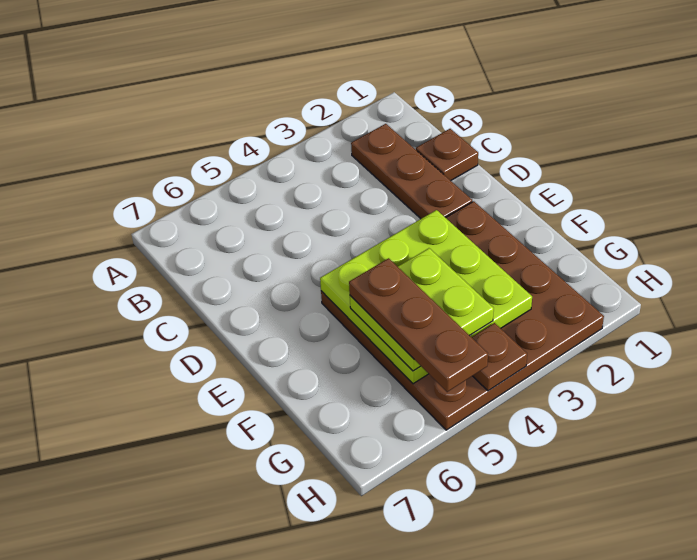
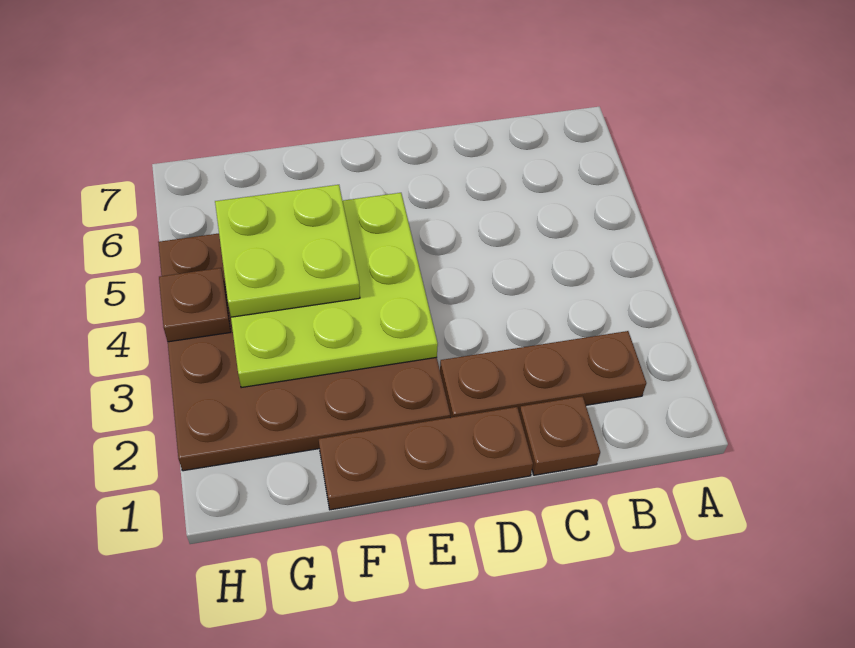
brown plate F5:H5 level 4 -> brown plate D1:F1 level 1

